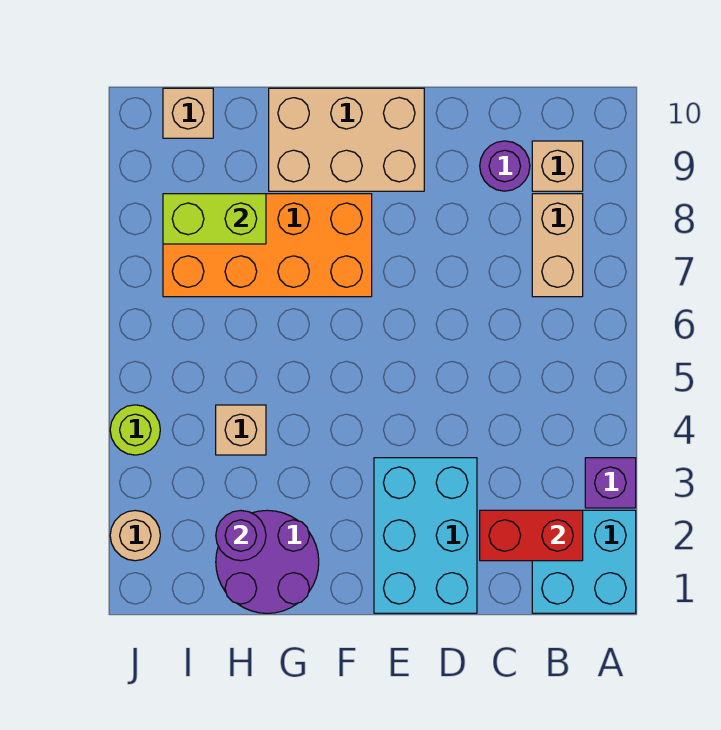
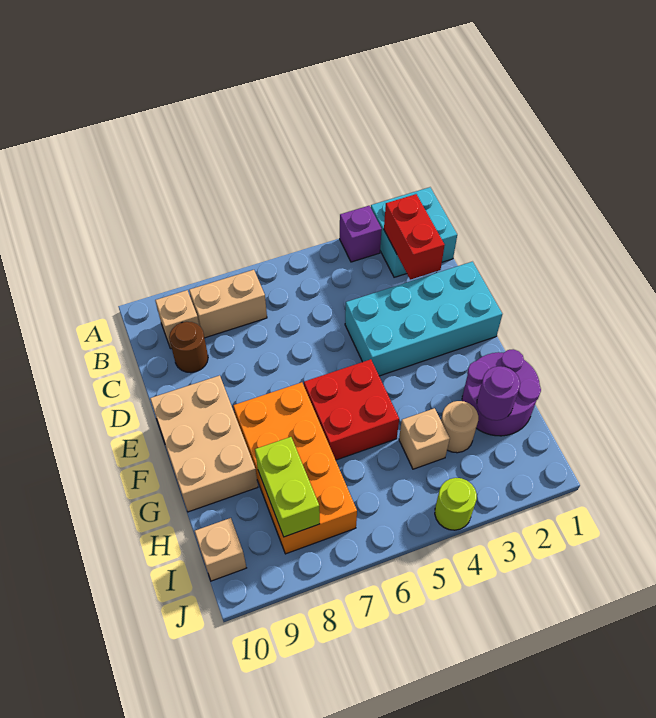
purple round brick C9 level 1 -> brown round brick C9 level 1
cyan brick D1:E3 level 1 -> cyan brick D1:E4 level 1
none -> red brick F5:G6 level 1
tan round brick J2 level 1 -> tan round brick H3 level 1

